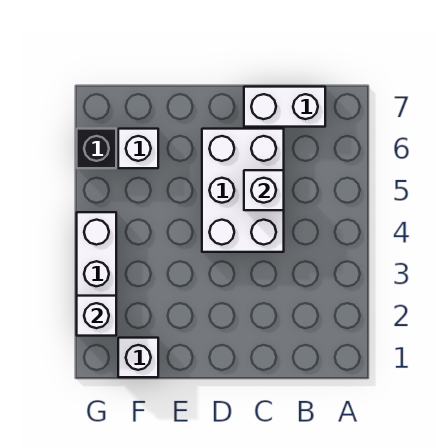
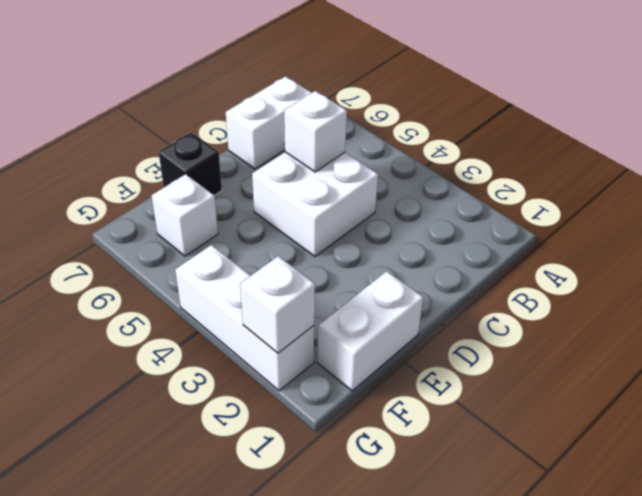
white brick C4:D6 level 1 -> white brick C4:D5 level 1
white brick F1 level 1 -> white brick E1:F1 level 1
black brick G6 level 1 -> black brick E7 level 1

